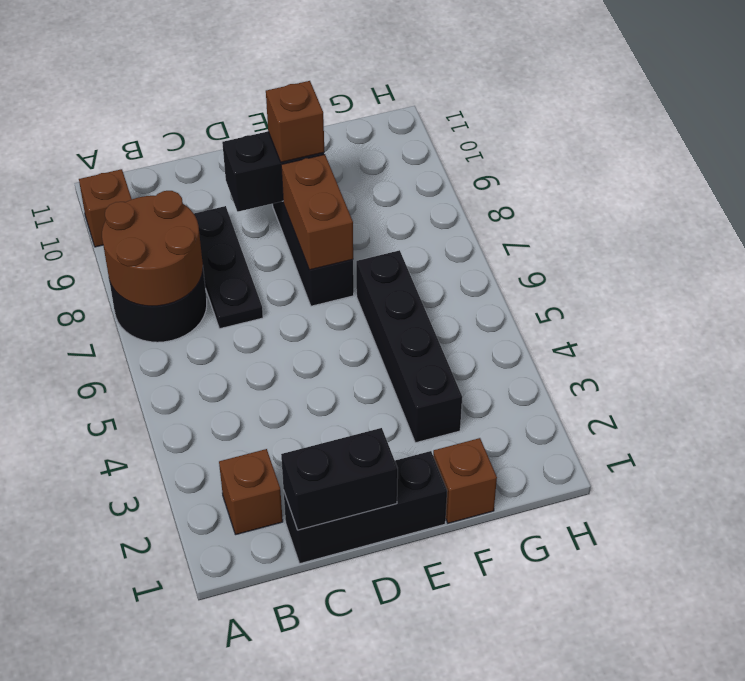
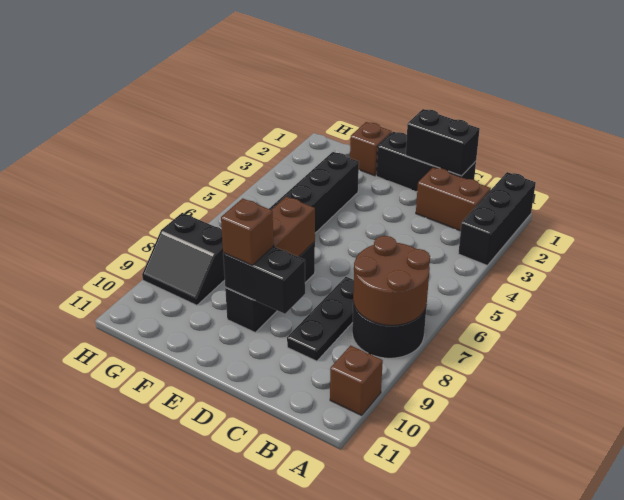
none -> black brick A1:A3 level 1
brown brick B2 level 1 -> brown brick B2:C2 level 1
none -> black slope G8:H9 level 1 top 8

